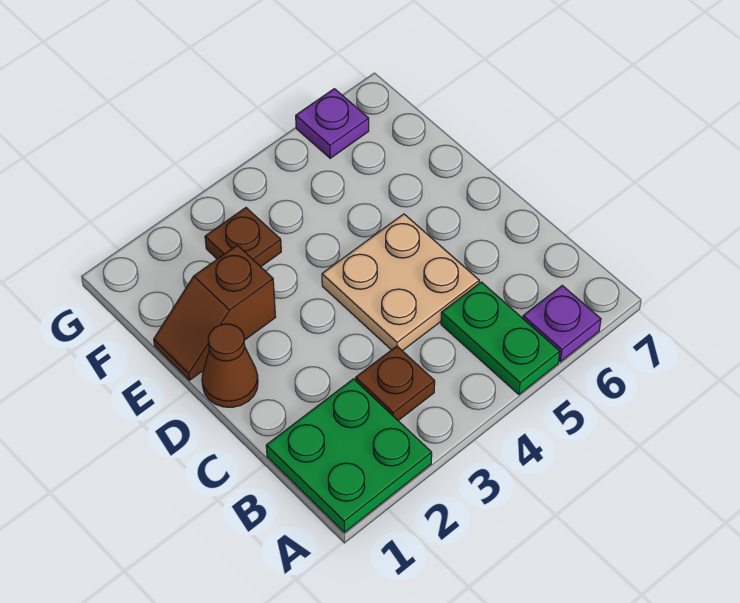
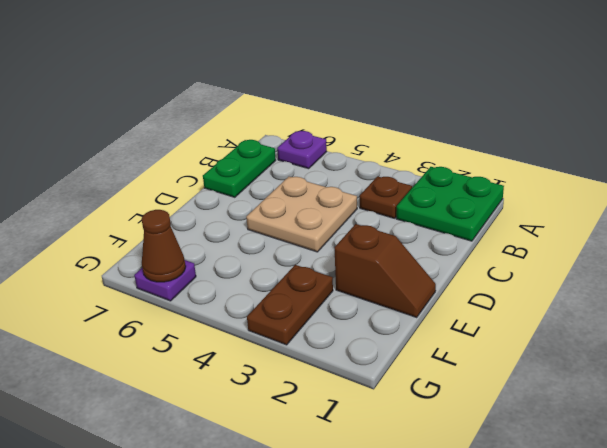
green plate A5:B5 level 1 -> green plate B7:C7 level 1
brown cone D1 level 1 -> brown cone G6 level 2
brown plate F3 level 1 -> brown plate F3:G3 level 1

